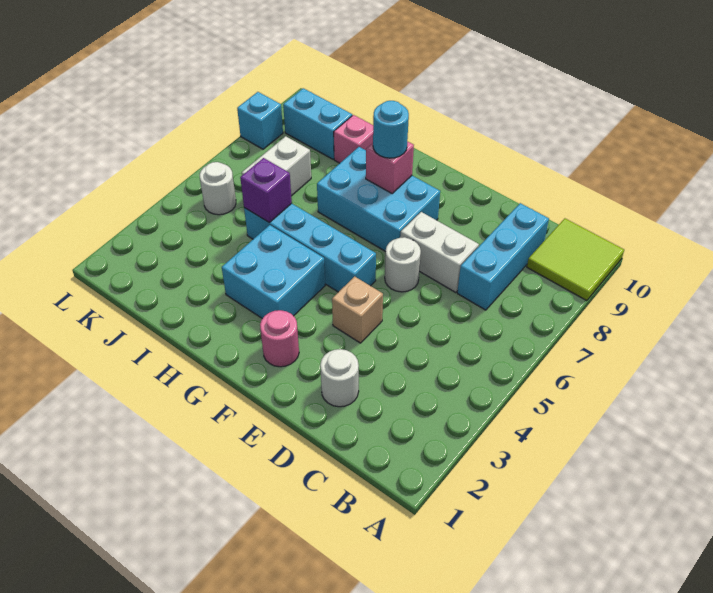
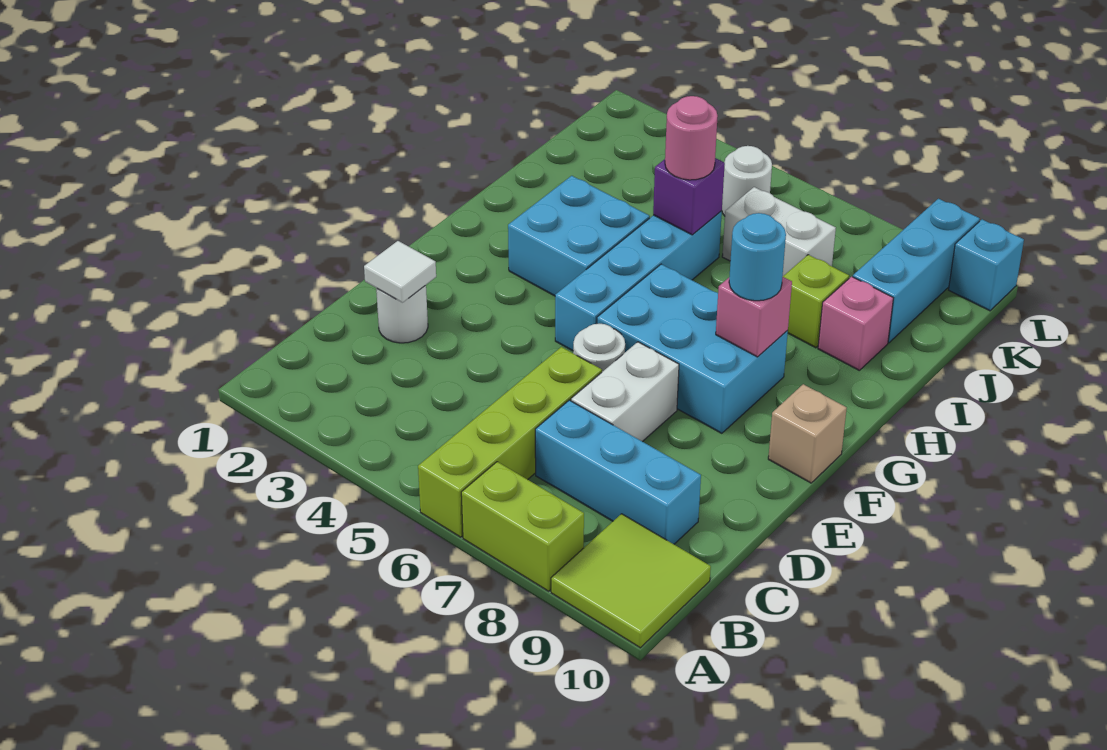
none -> lime brick A6:D6 level 1
none -> lime brick A7:A8 level 1
none -> white tile D2 level 2
tan brick E4 level 1 -> tan brick F10 level 1
pink round brick F2 level 1 -> pink round brick I5 level 3
cyan brick F7:H8 level 1 -> cyan brick F6:G8 level 1
none -> lime brick I8 level 1
cyan brick J9:K9 level 1 -> cyan brick J9:L9 level 1
cyan brick L8 level 1 -> cyan brick L10 level 1

